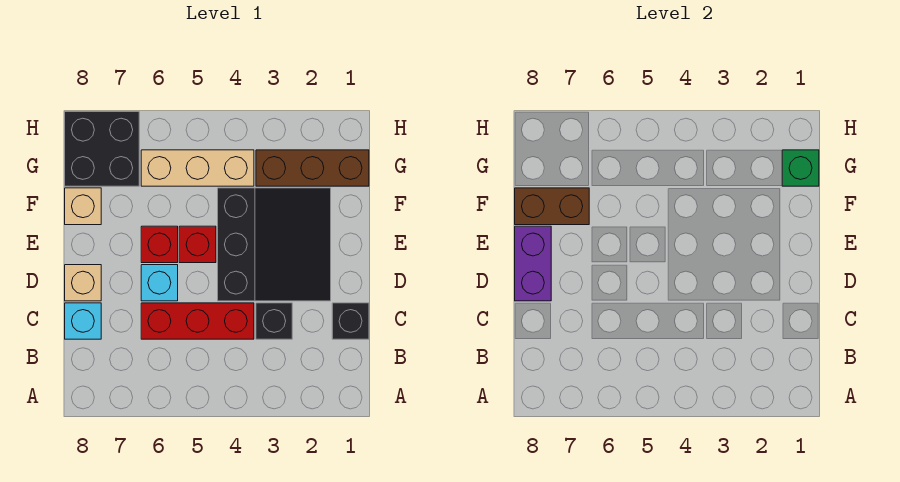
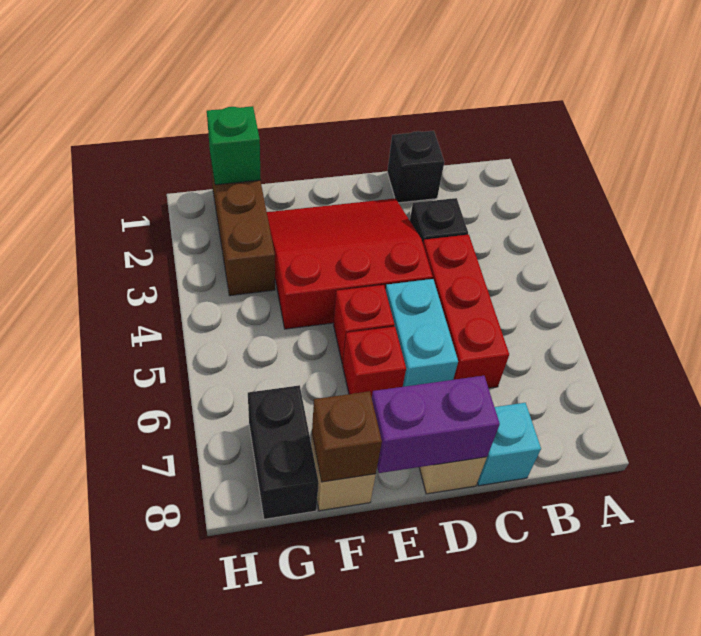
black slope D2:F4 level 1 top 4 -> red slope D2:F4 level 1 top 4
cyan brick D6 level 1 -> cyan brick D5:D6 level 1
brown brick F7:F8 level 2 -> brown brick F8 level 2
tan brick G4:G6 level 1 -> none
black brick G7:H8 level 1 -> black brick G7:G8 level 1

